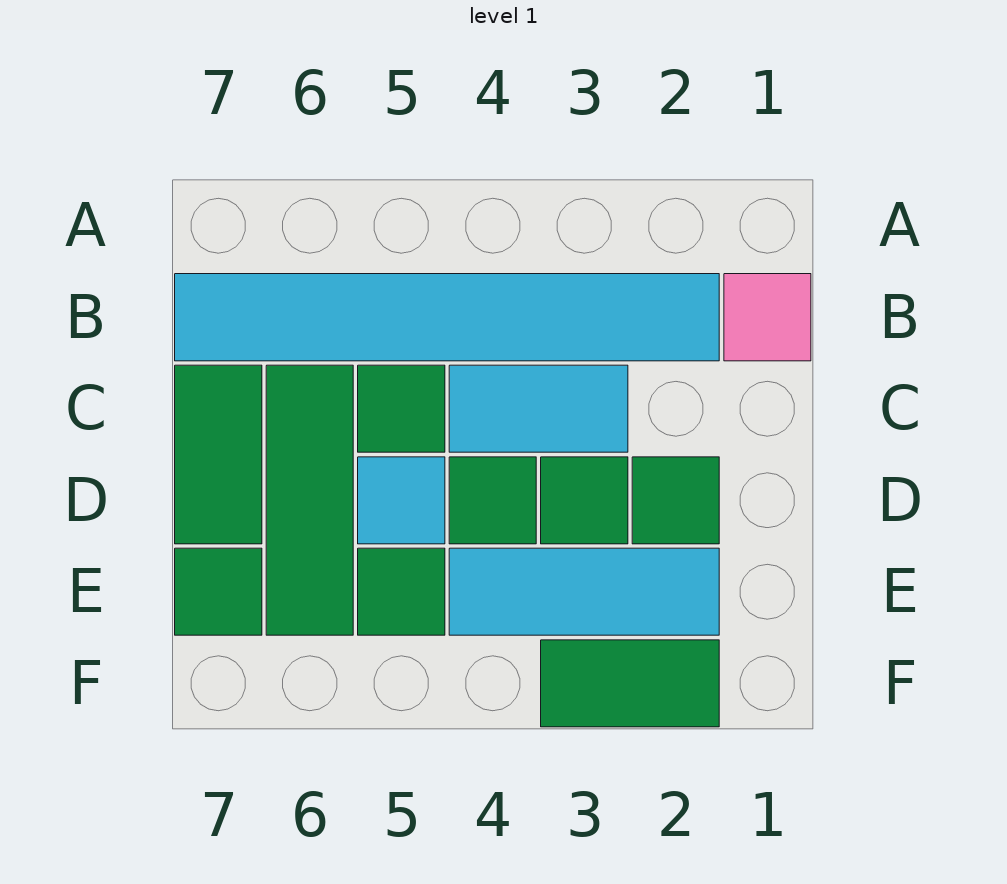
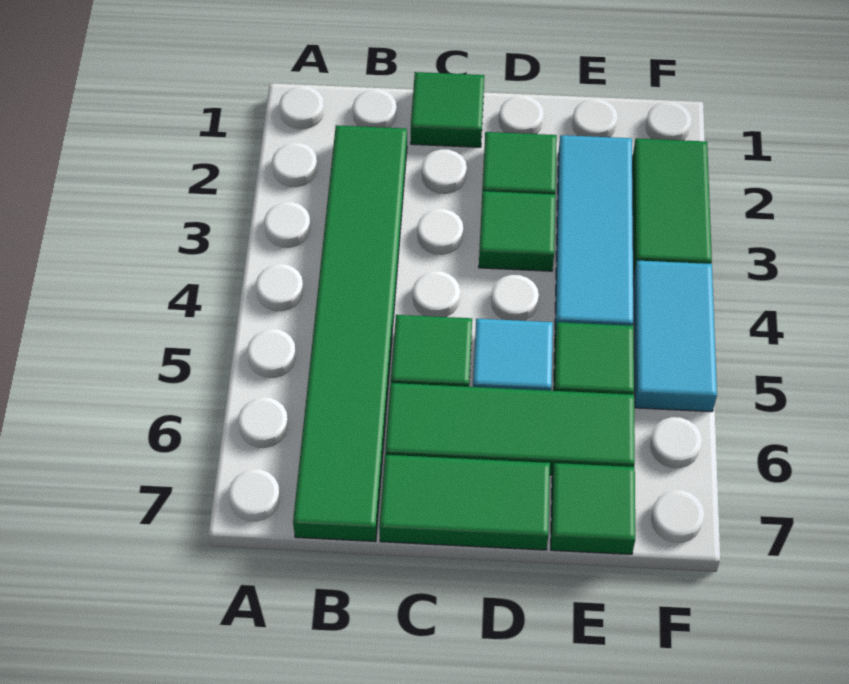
pink tile B1 level 1 -> none
cyan tile B2:B7 level 1 -> green tile B2:B7 level 1
cyan tile C3:C4 level 1 -> cyan tile F4:F5 level 1
green tile D4 level 1 -> green tile C1 level 1

